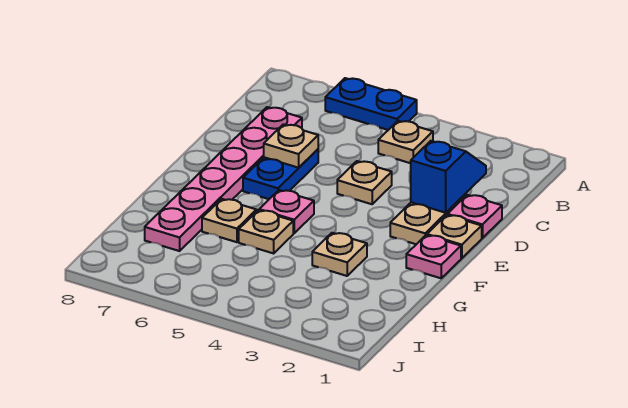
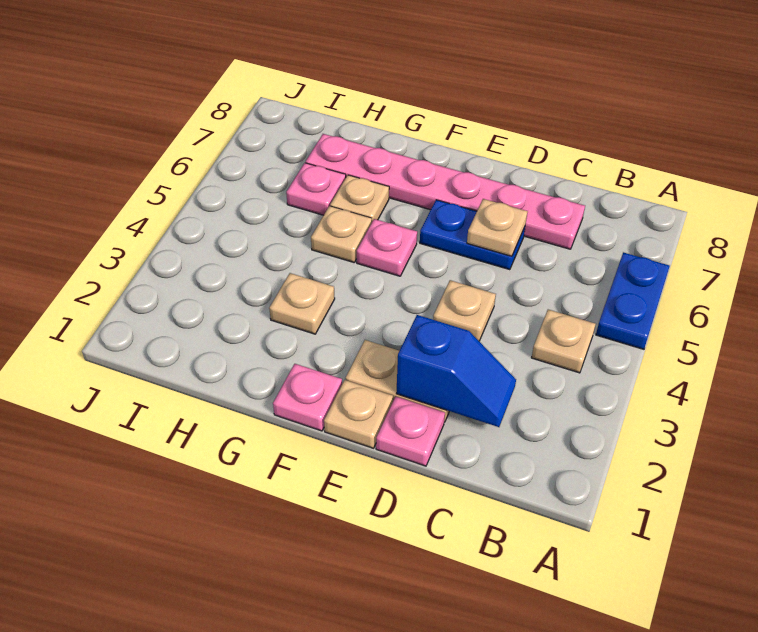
none -> pink plate H6 level 1

